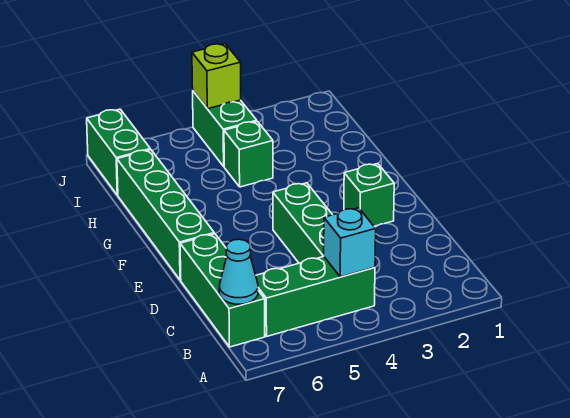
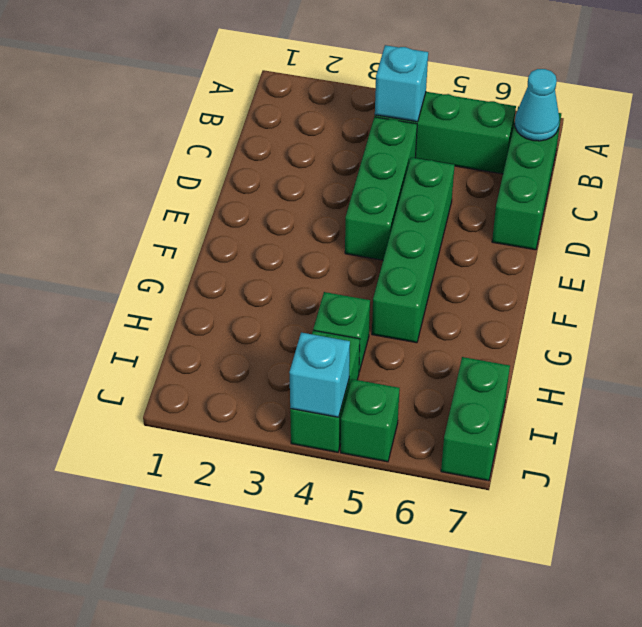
green brick E2 level 1 -> green brick J5 level 1
green brick E7:H7 level 1 -> green brick D5:G5 level 1
lime brick J4 level 2 -> cyan brick J4 level 2

